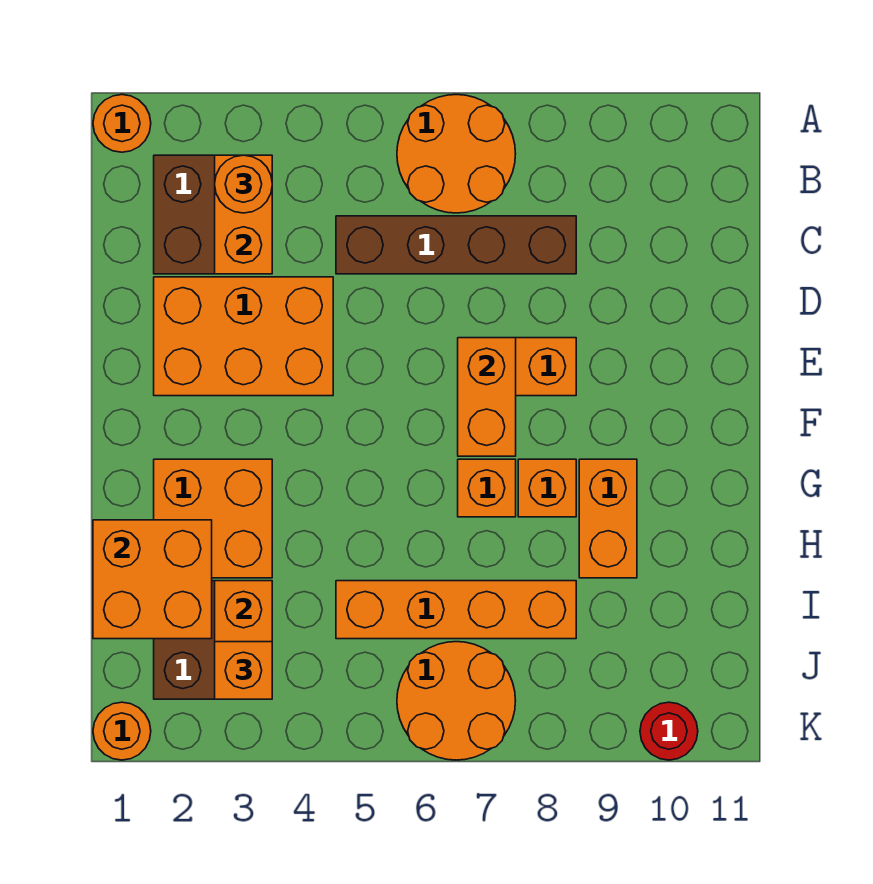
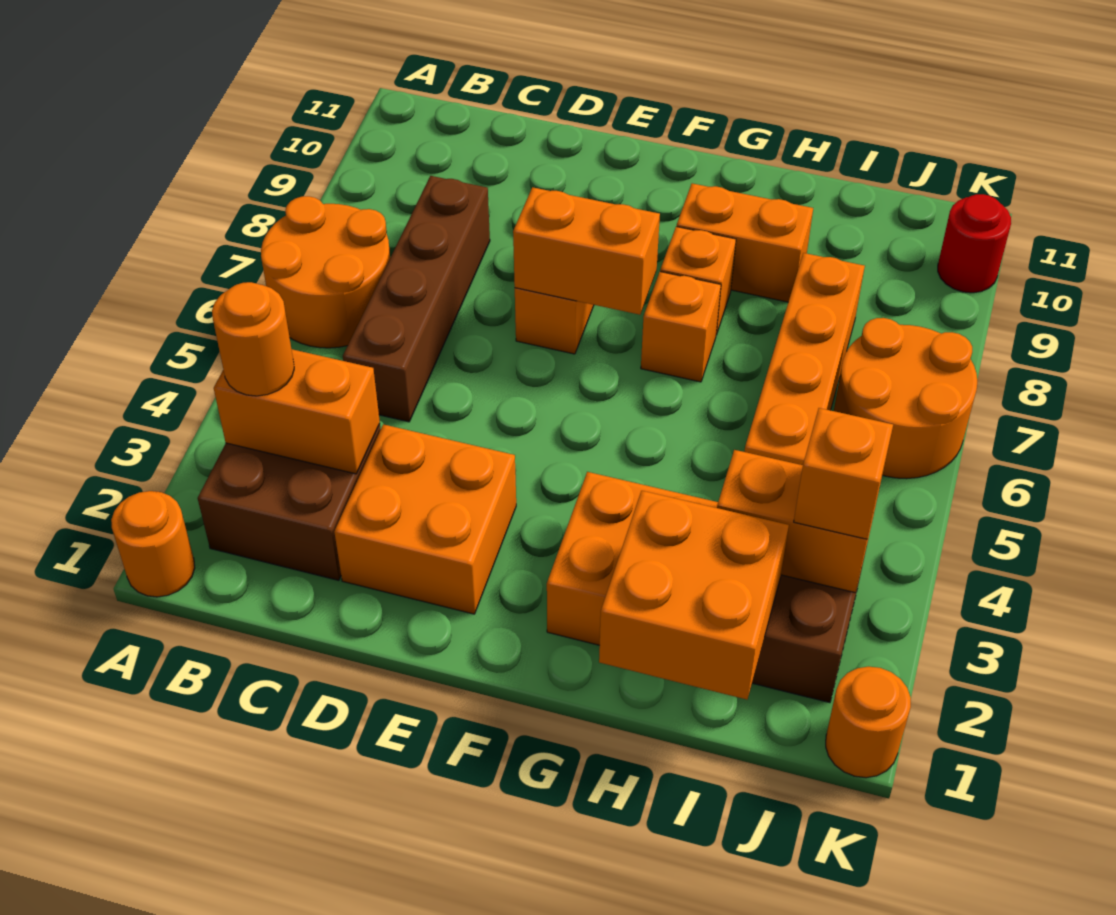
orange brick D2:E4 level 1 -> orange brick D2:E3 level 1

